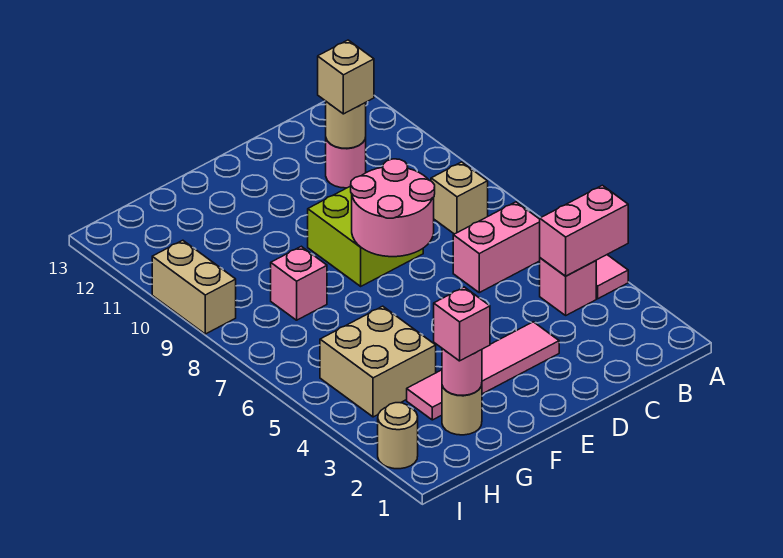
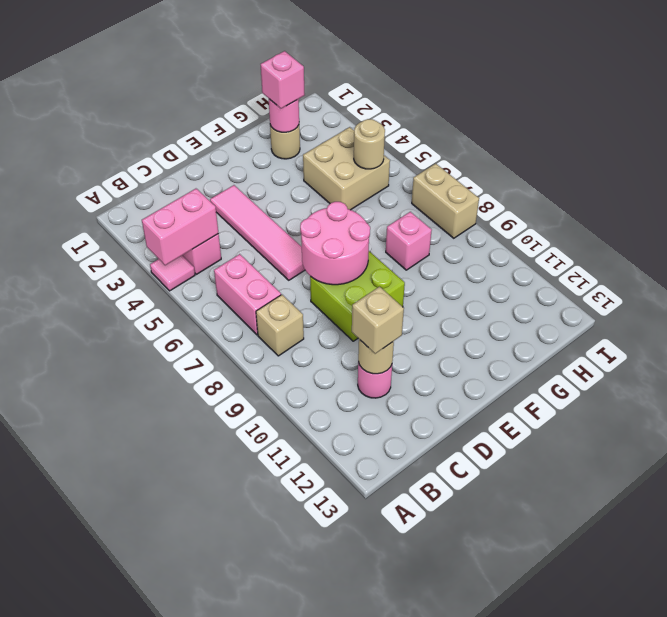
pink brick B6:C6 level 1 -> pink brick B6:B7 level 1
pink tile D3:G3 level 1 -> pink tile D3:D6 level 1
tan round brick I2 level 1 -> tan round brick H5 level 2
tan brick I9:I10 level 1 -> tan brick I7:I8 level 1

